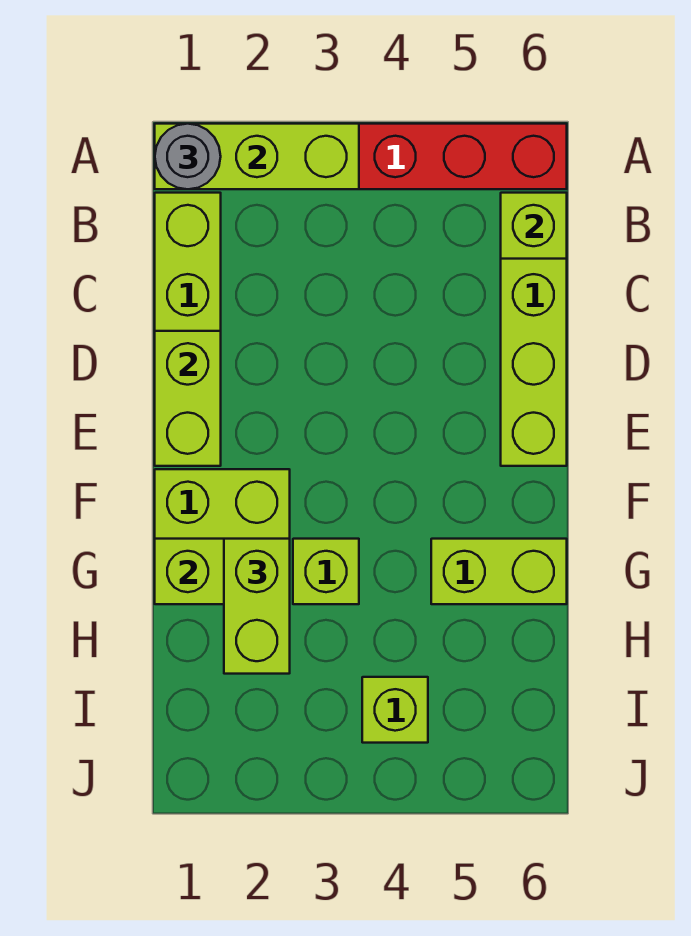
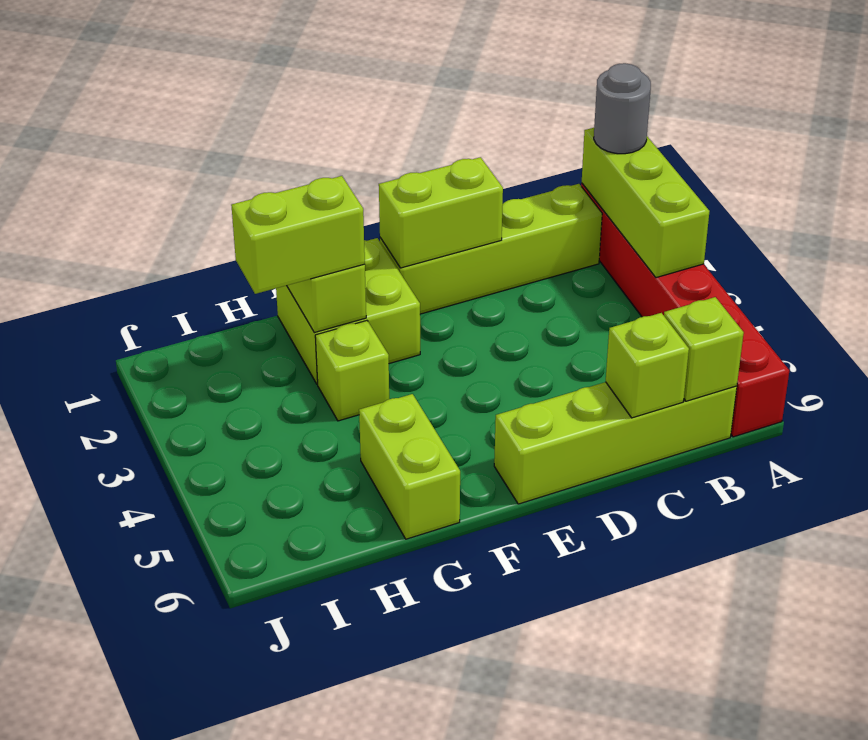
lime brick I4 level 1 -> lime brick C6 level 2

